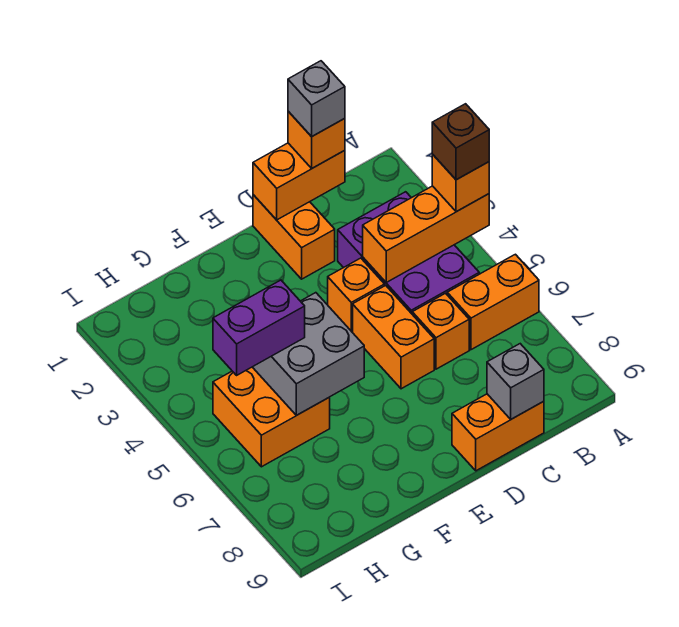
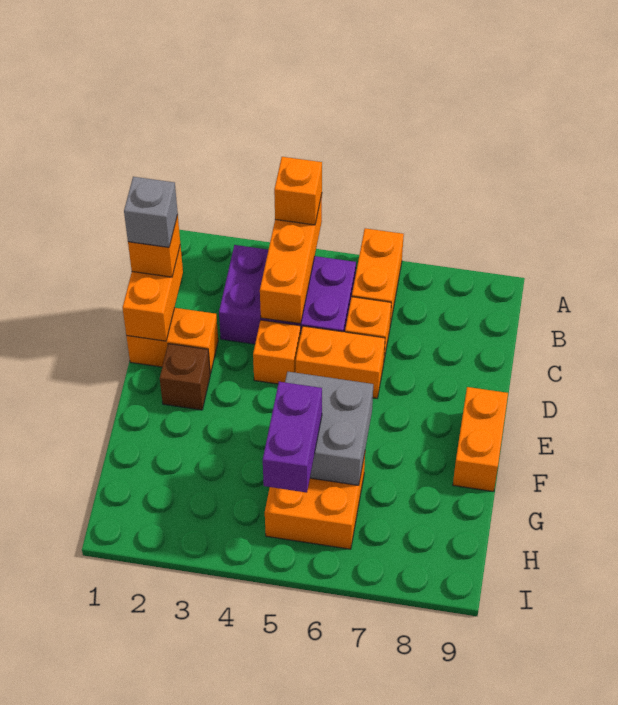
brown brick A4 level 4 -> brown brick E2 level 1
orange brick C9:D9 level 1 -> orange brick E9:F9 level 1
grey brick C9 level 2 -> none

